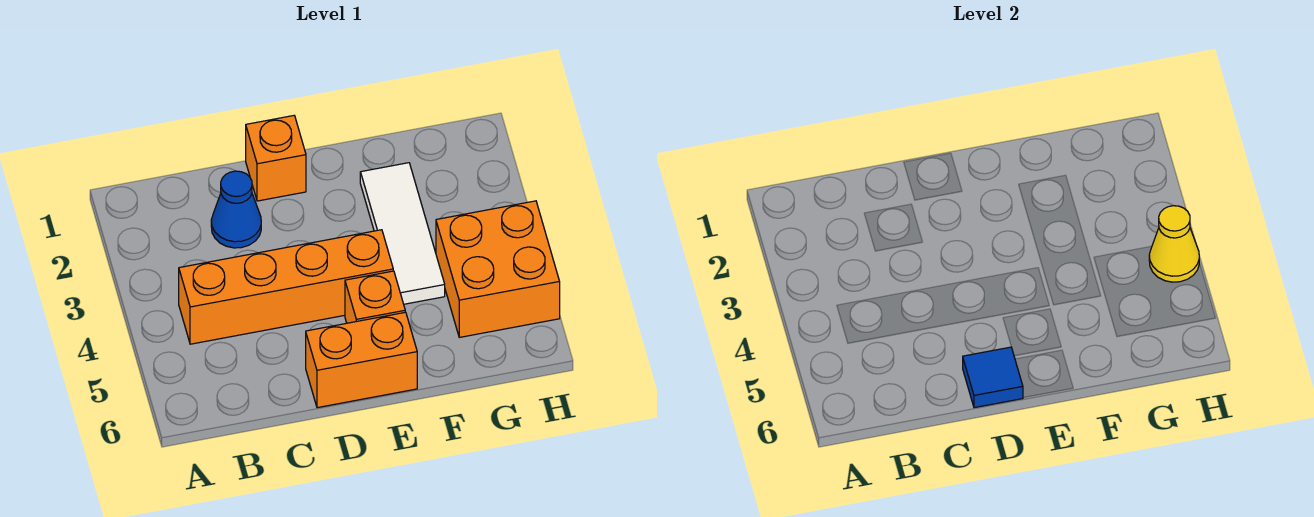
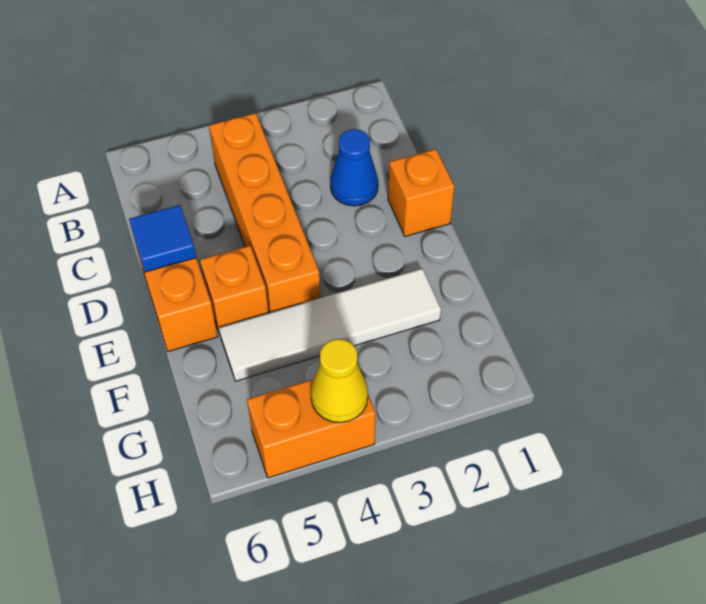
white tile F2:F4 level 1 -> white tile F2:F5 level 1
orange brick G4:H5 level 1 -> orange brick H4:H5 level 1

